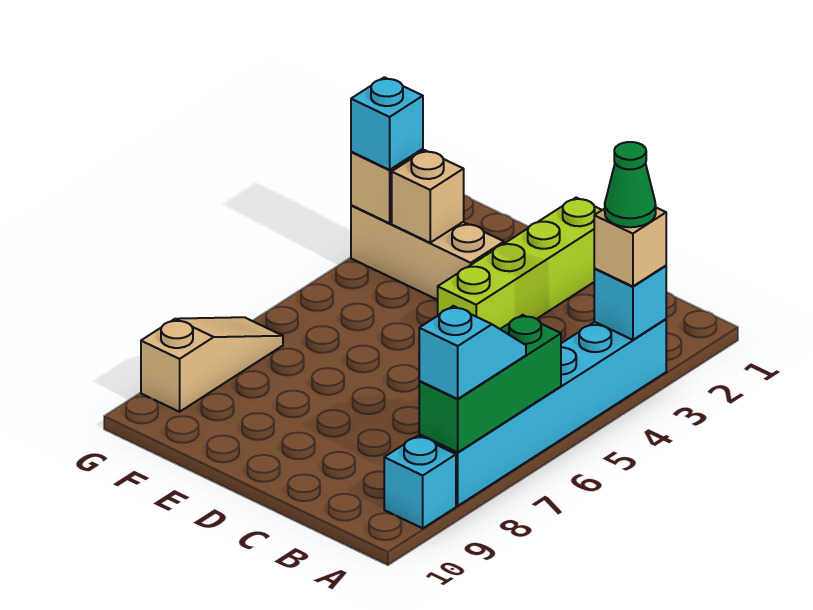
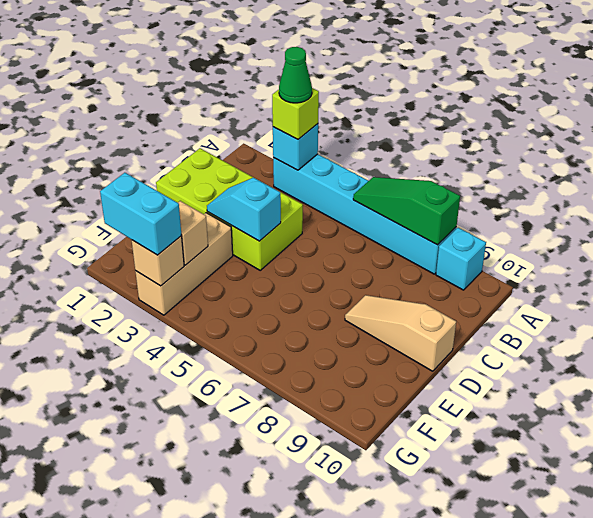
tan brick A3 level 3 -> lime brick A3 level 3
green brick A6:A8 level 2 -> green slope A6:A8 level 2 top 8
cyan slope A7:A8 level 3 top 8 -> cyan slope D3:D4 level 2 top 4
lime brick D1:D4 level 1 -> lime brick C1:D4 level 1
cyan brick G3 level 3 -> cyan brick G2:G3 level 3
tan slope G7:G9 level 1 top 9 -> tan slope D8:D10 level 1 top 10

